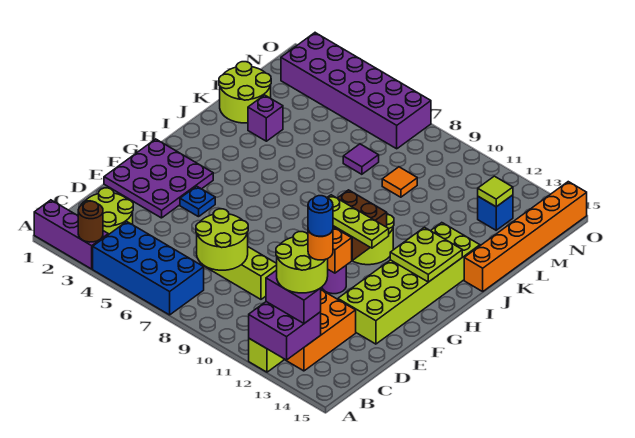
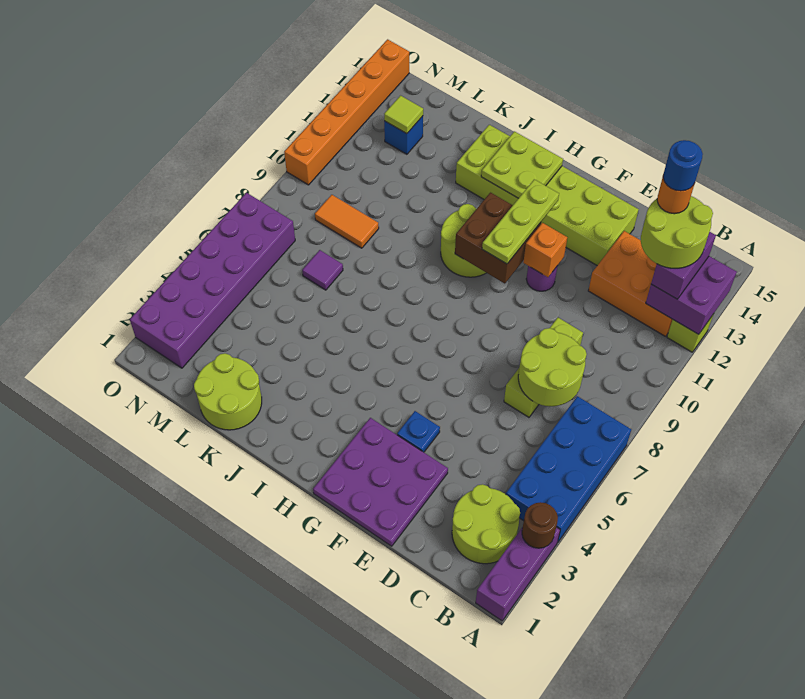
orange brick J15:O15 level 1 -> orange brick O10:O15 level 1
purple brick K3 level 1 -> none
orange tile L9 level 1 -> orange tile L9:M9 level 1

